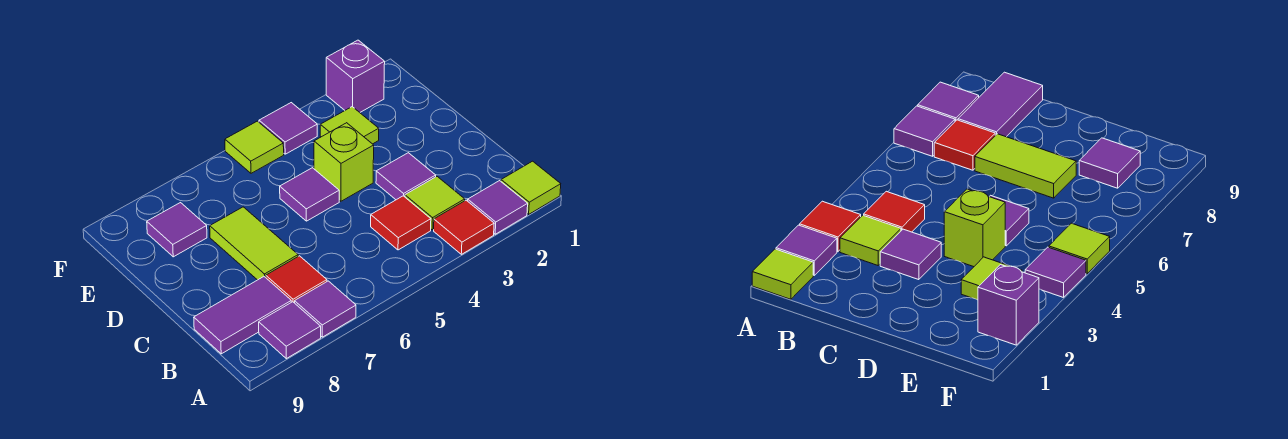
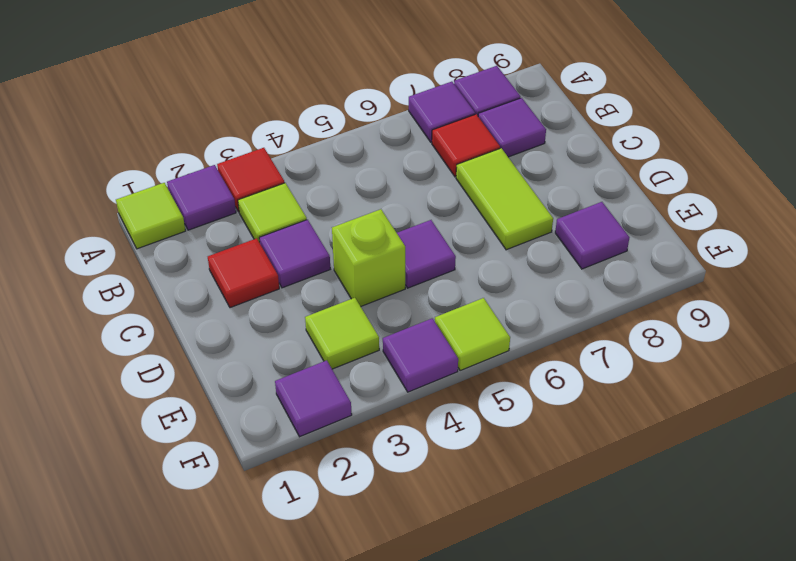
red tile B4 level 1 -> red tile C2 level 1
purple tile B8:B9 level 1 -> purple tile B8 level 1
purple brick F2 level 1 -> purple tile F2 level 1

